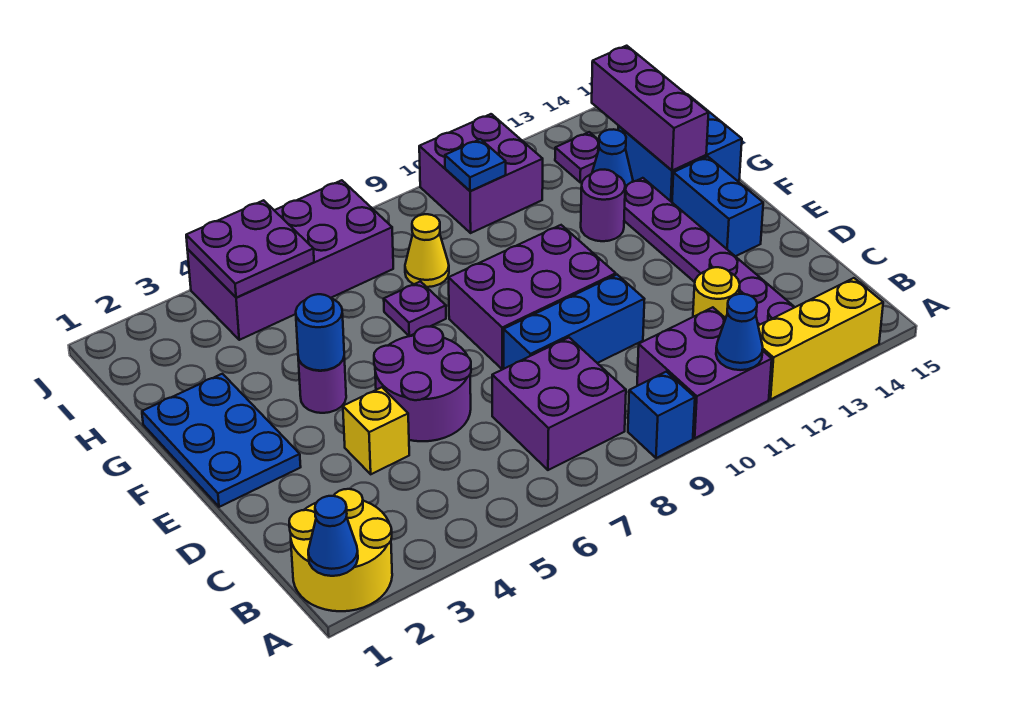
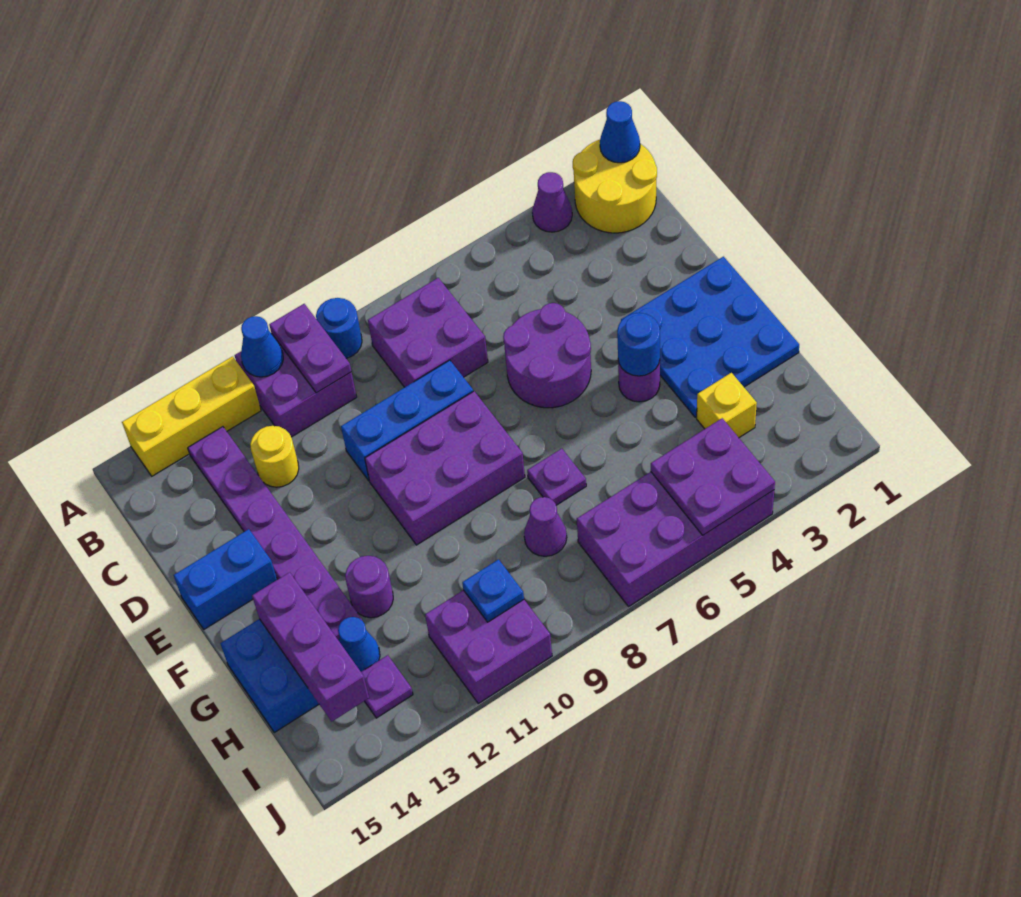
none -> purple cone A3 level 1
blue brick A9 level 1 -> blue round brick A9 level 1
none -> purple plate A10:B10 level 2
yellow brick D4 level 1 -> yellow brick H3 level 1
blue plate E1:G2 level 1 -> blue plate E1:G3 level 1
blue brick E14:F14 level 1 -> blue brick E14:E15 level 1
yellow cone H8 level 1 -> purple cone H8 level 1

